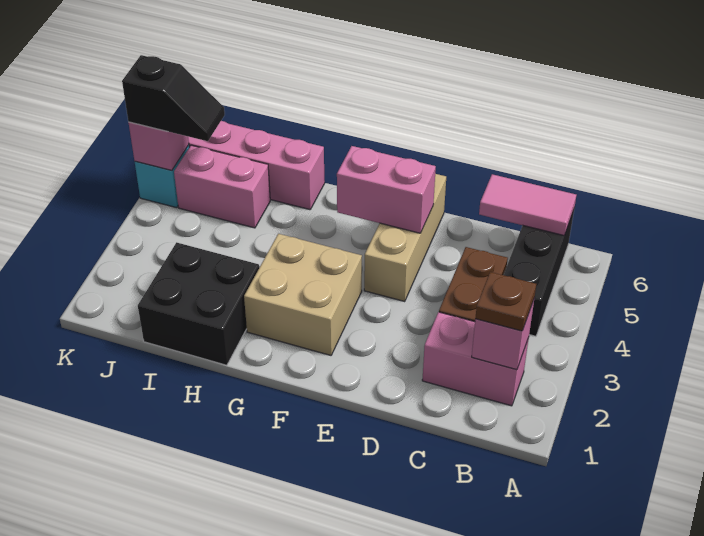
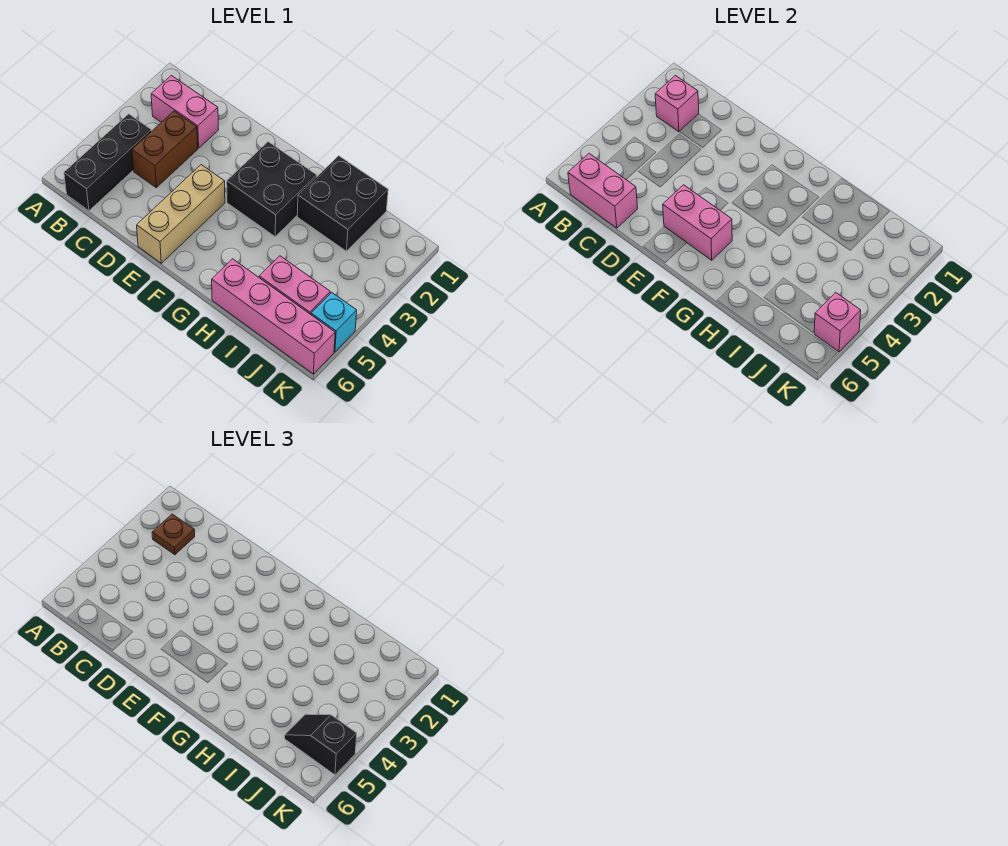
pink tile B6:C6 level 2 -> pink brick B6:C6 level 2
tan brick F2:G3 level 1 -> black brick F2:G3 level 1

